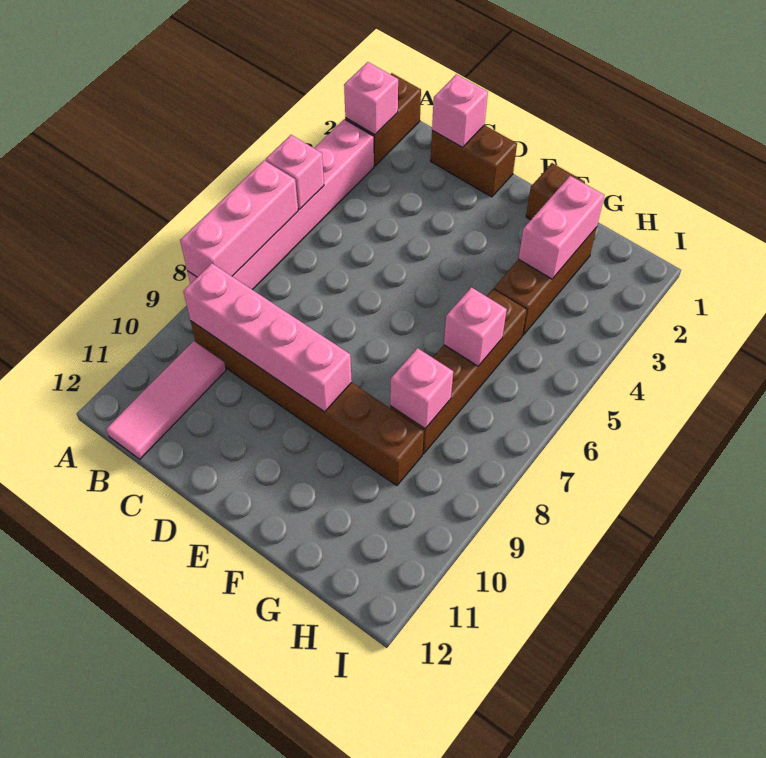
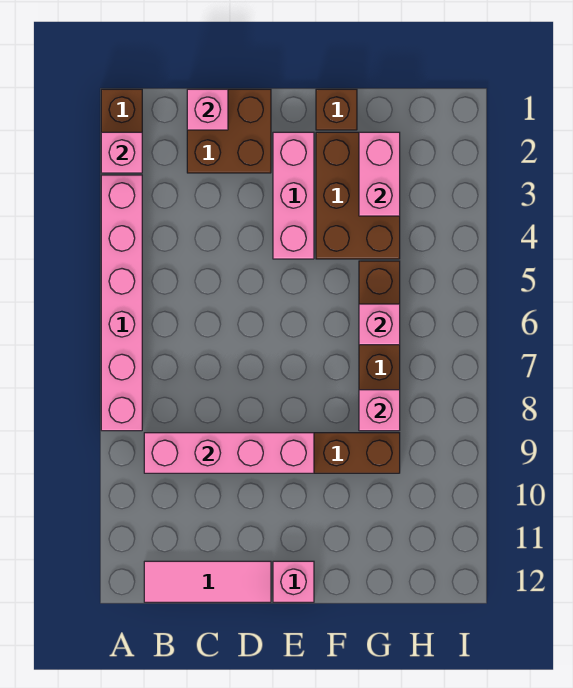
pink brick A5 level 2 -> pink brick E12 level 1
pink brick A6:A8 level 2 -> pink brick E2:E4 level 1
pink tile B10:B12 level 1 -> pink tile B12:D12 level 1
brown brick C1:D1 level 1 -> brown brick C1:D2 level 1
brown brick G2:G4 level 1 -> brown brick F2:G4 level 1

